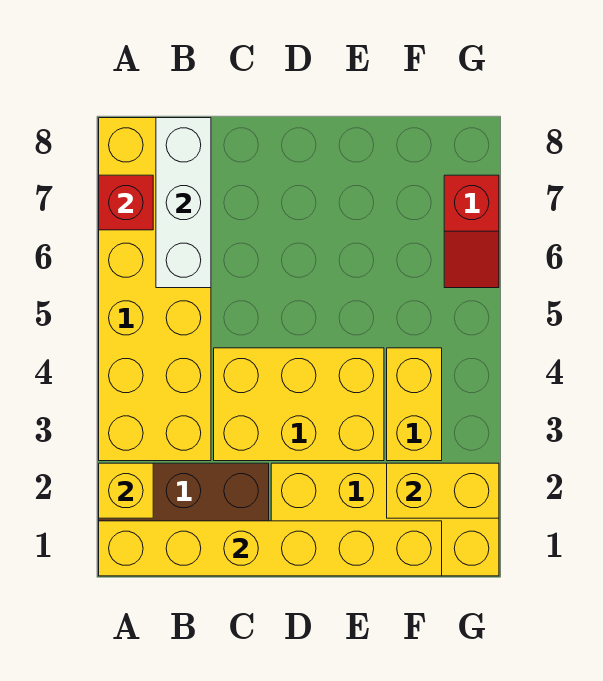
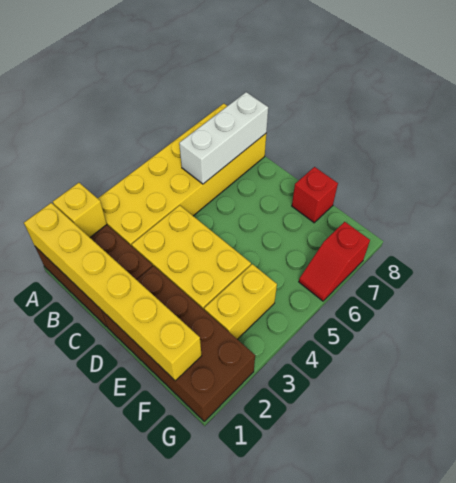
red brick A7 level 2 -> red brick E8 level 1
yellow brick D1:G2 level 1 -> brown brick D1:G2 level 1
yellow brick F2:G2 level 2 -> none

